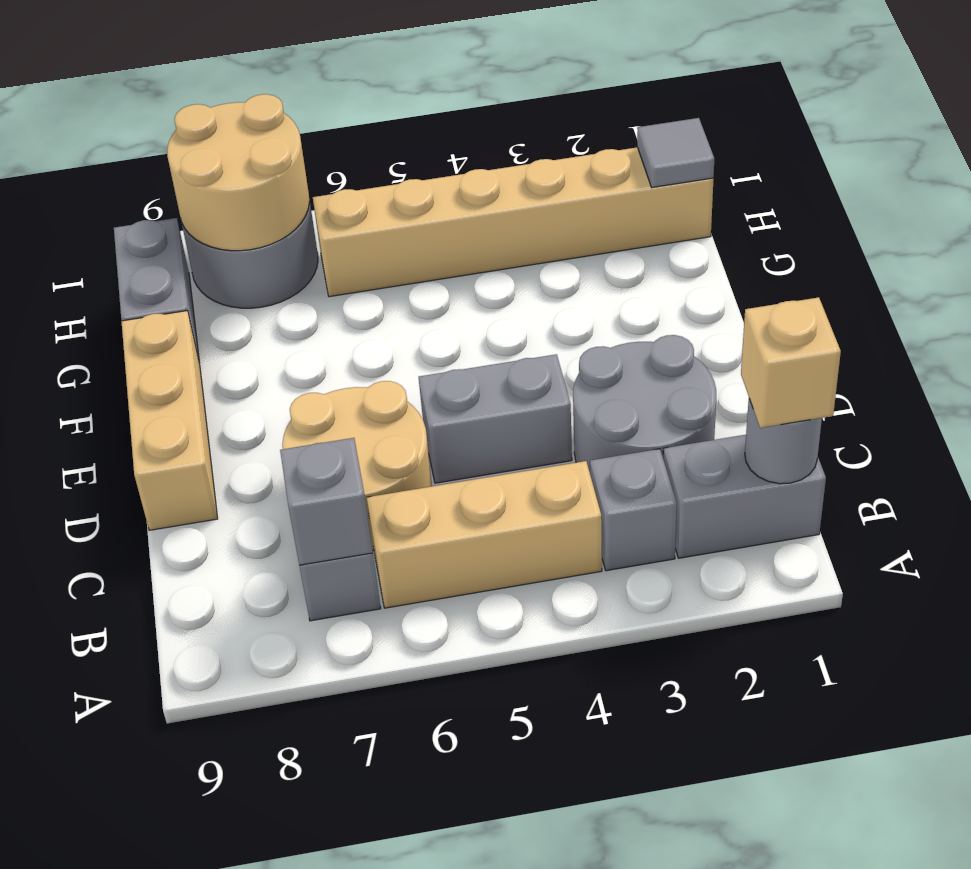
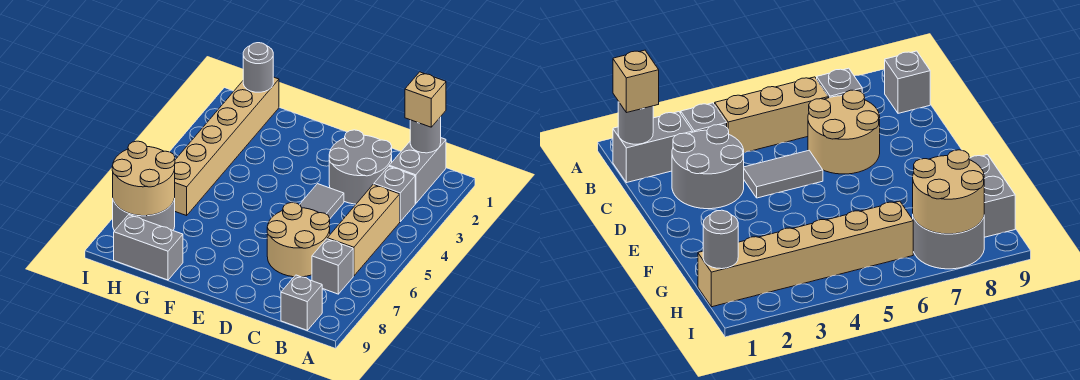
grey brick B7 level 2 -> grey brick B9 level 1
grey brick D4:D5 level 1 -> grey tile D4:D5 level 1
tan brick D9:F9 level 1 -> none
grey tile H1 level 2 -> grey round brick H1 level 2

